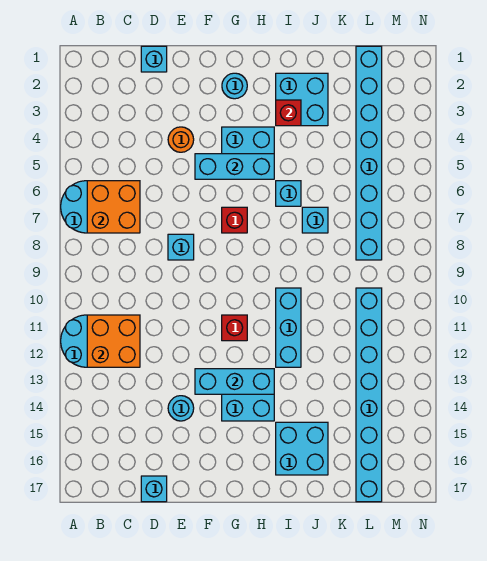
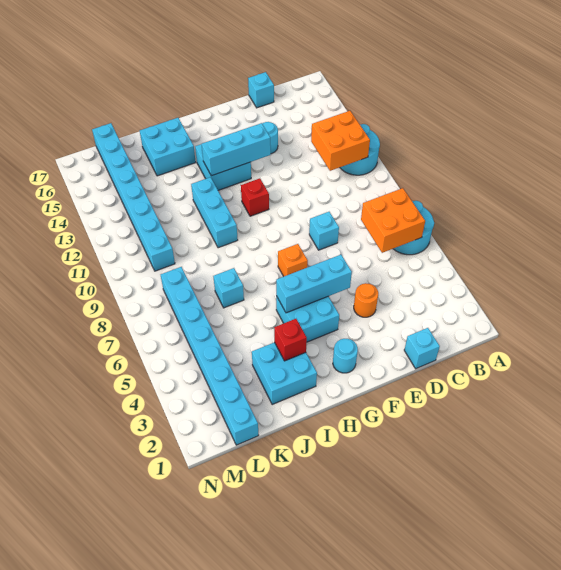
red brick G7 level 1 -> orange brick G7 level 1
cyan brick I6 level 1 -> none

